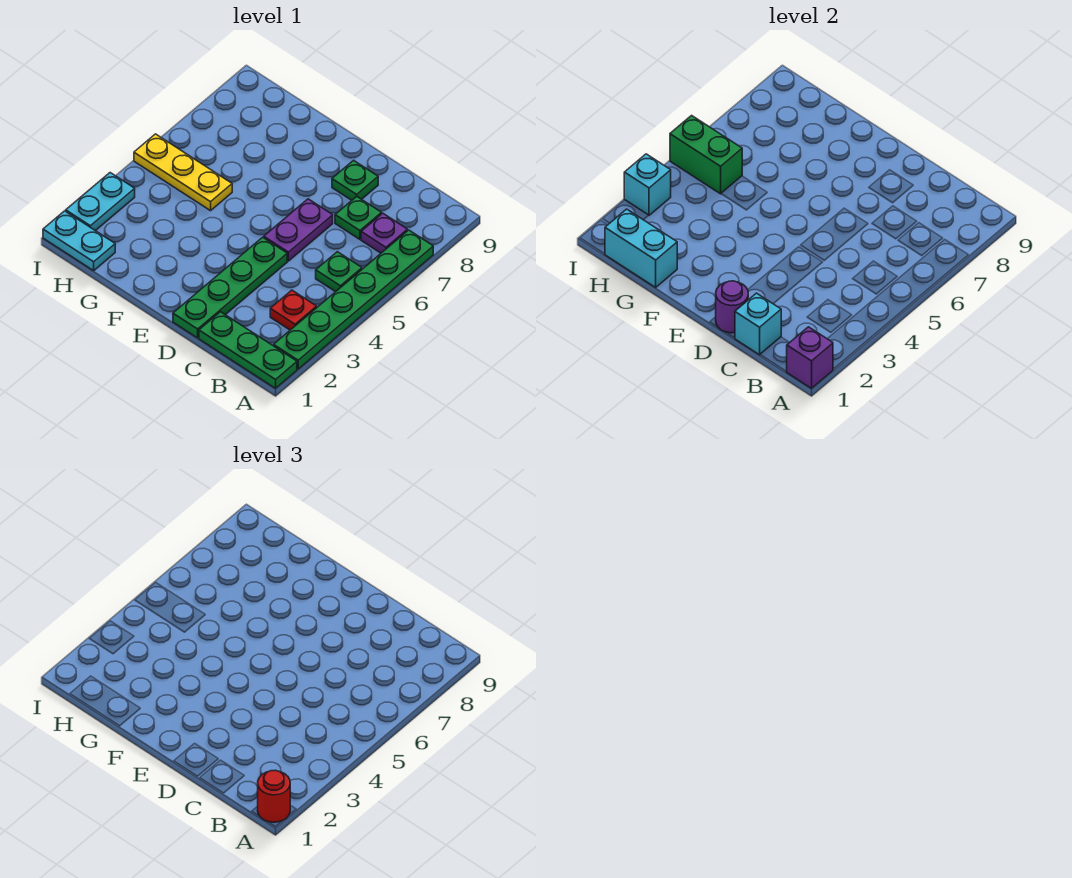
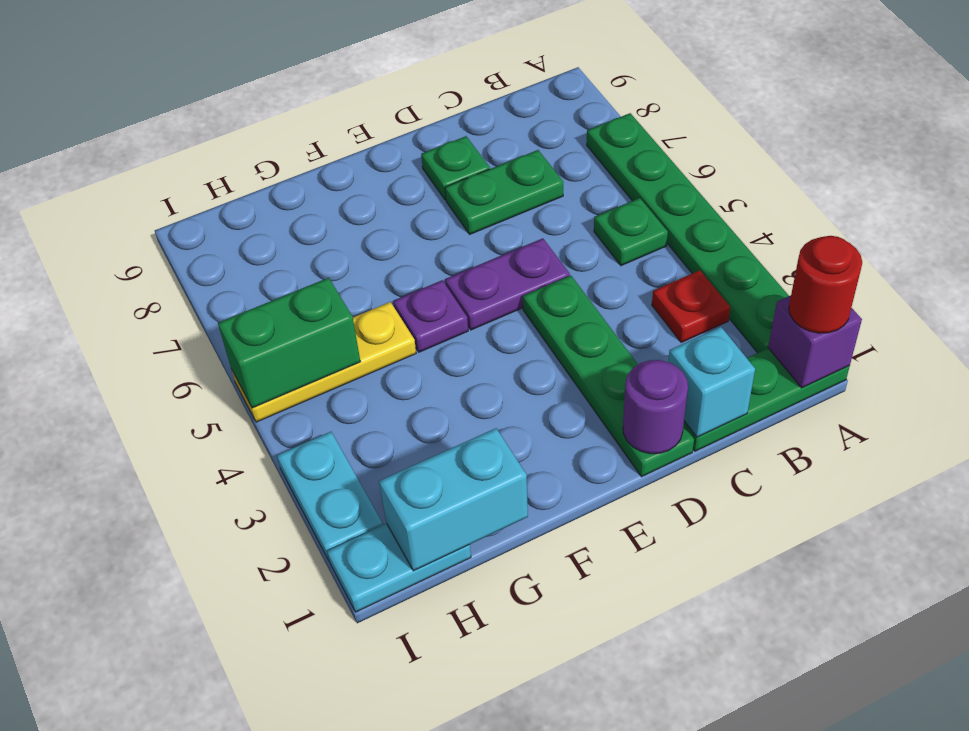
purple plate B7 level 1 -> purple plate F5 level 1
green plate C7 level 1 -> green plate C7:D7 level 1
purple plate D5:D6 level 1 -> purple plate D5:E5 level 1
cyan brick I3 level 2 -> none

